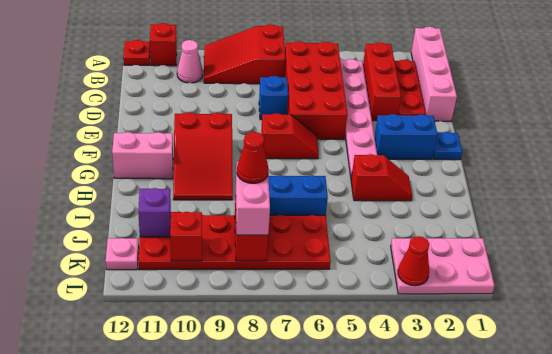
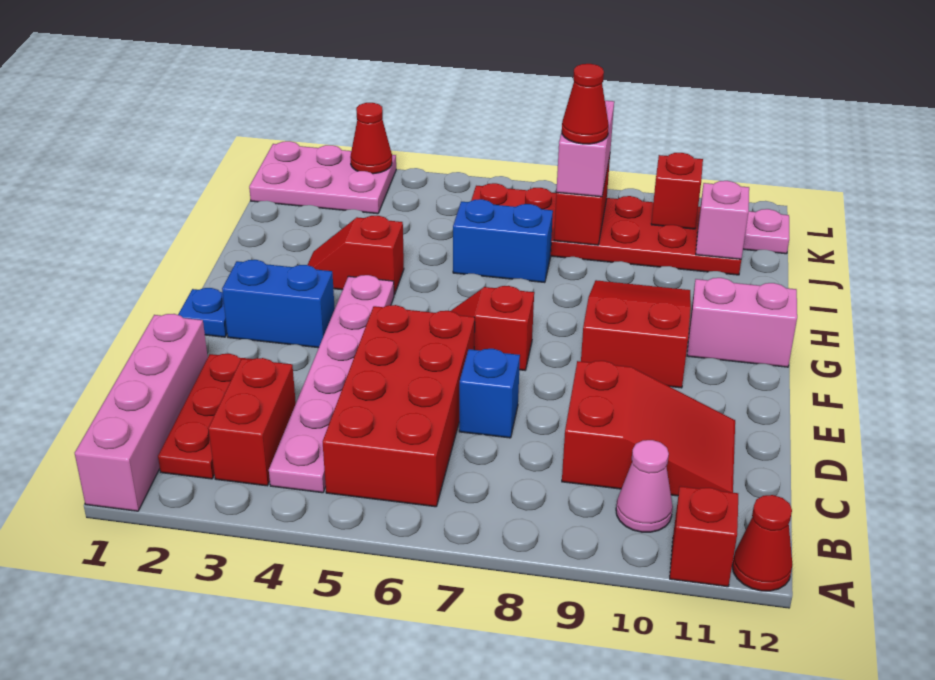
red slope A7:B9 level 1 top 7 -> red slope C9:D11 level 1 top 9
red plate A12 level 1 -> red cone A12 level 1
red brick B3:D3 level 1 -> red brick B3:C3 level 1
purple brick J11 level 2 -> pink brick J11 level 2

